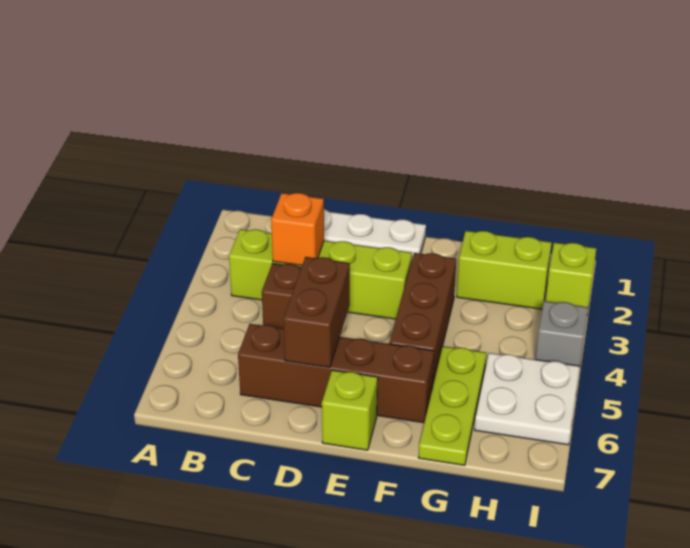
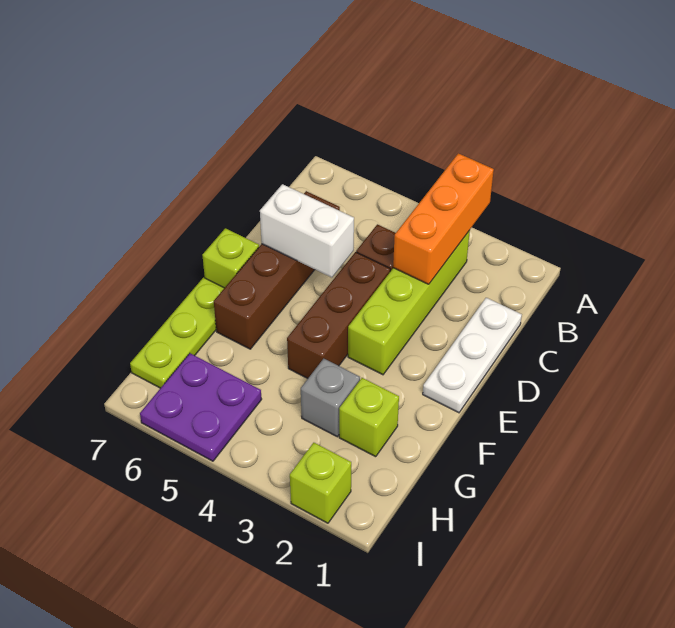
orange brick C3 level 2 -> orange brick A3:C3 level 2
brown brick D5:D6 level 2 -> white brick D5:D6 level 2
brown brick F3:F5 level 1 -> brown brick D4:F4 level 1
lime brick G2:H2 level 1 -> lime brick G2 level 1
lime plate G5:G7 level 1 -> lime plate F7:H7 level 1
white plate H5:I6 level 1 -> purple plate H5:I6 level 1
grey brick I4 level 1 -> grey brick G3 level 1

